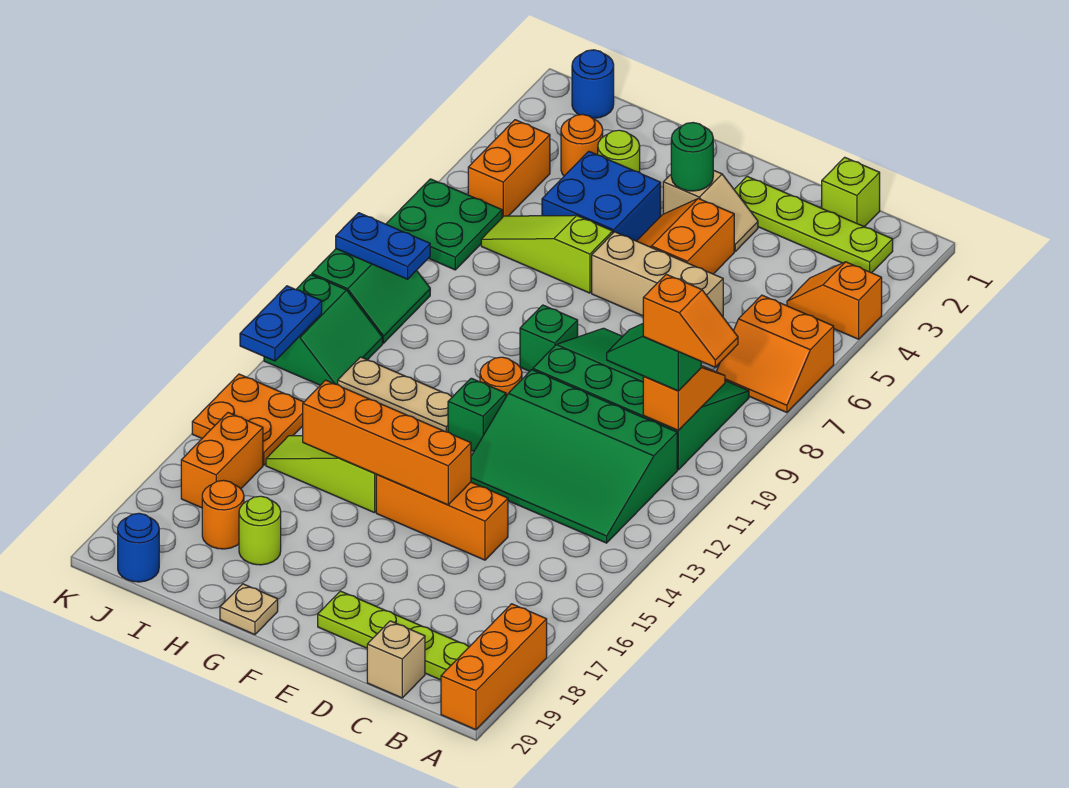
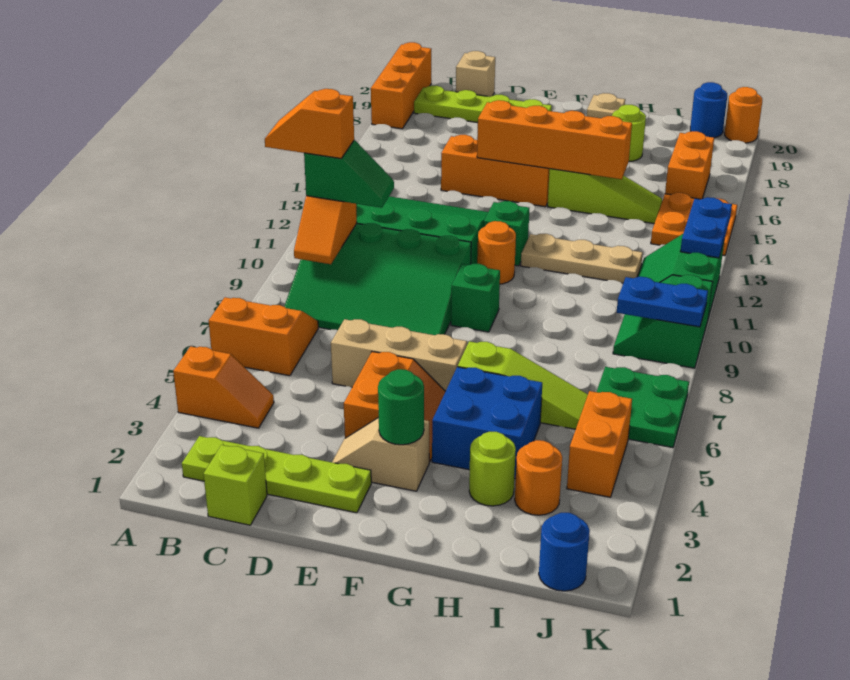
orange round brick I18 level 1 -> orange round brick K20 level 1

